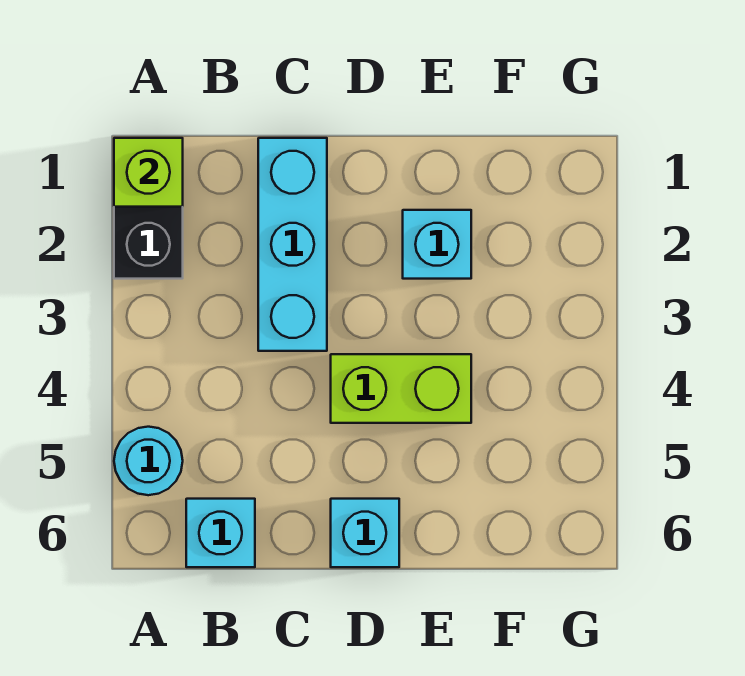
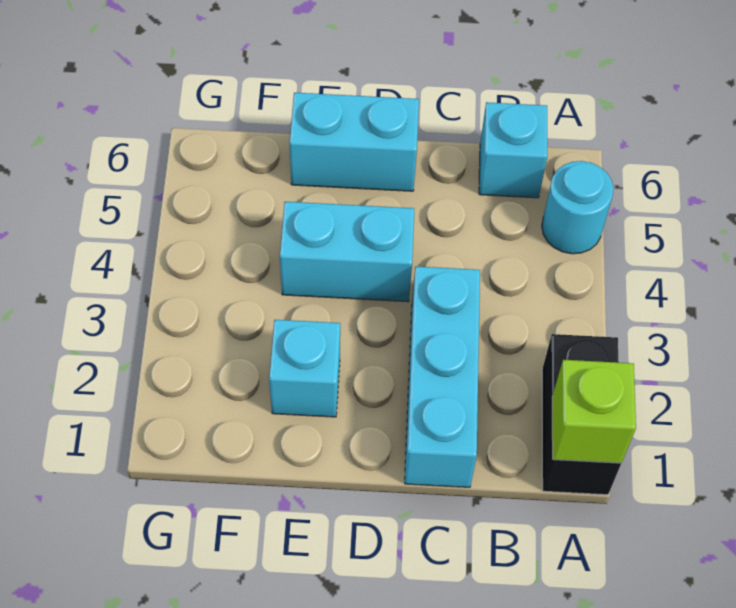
lime brick D4:E4 level 1 -> cyan brick D4:E4 level 1
cyan brick D6 level 1 -> cyan brick D6:E6 level 1

